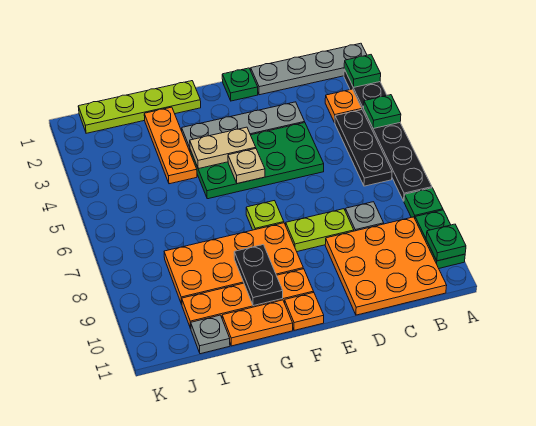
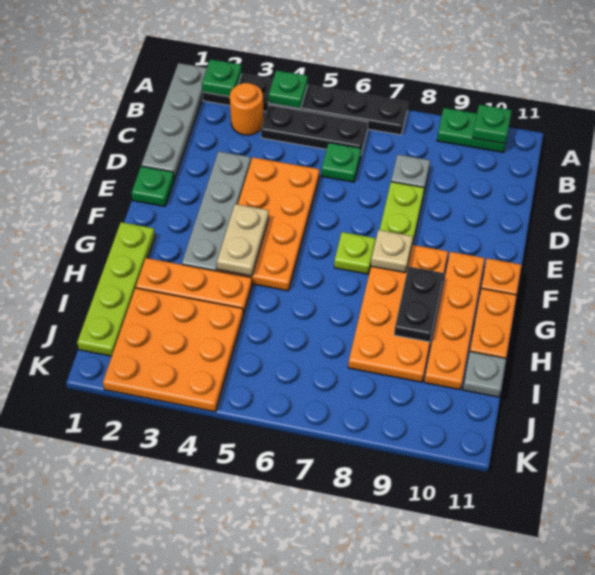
green plate A8 level 1 -> green plate C6 level 1
orange plate B3 level 1 -> orange round brick B3 level 1
orange plate B9:D11 level 1 -> orange plate I2:K4 level 1
green plate D4:G5 level 1 -> orange plate D4:G5 level 1
tan plate F5 level 2 -> tan plate F8 level 2
black plate G9:G10 level 2 -> black plate G9:H9 level 2

